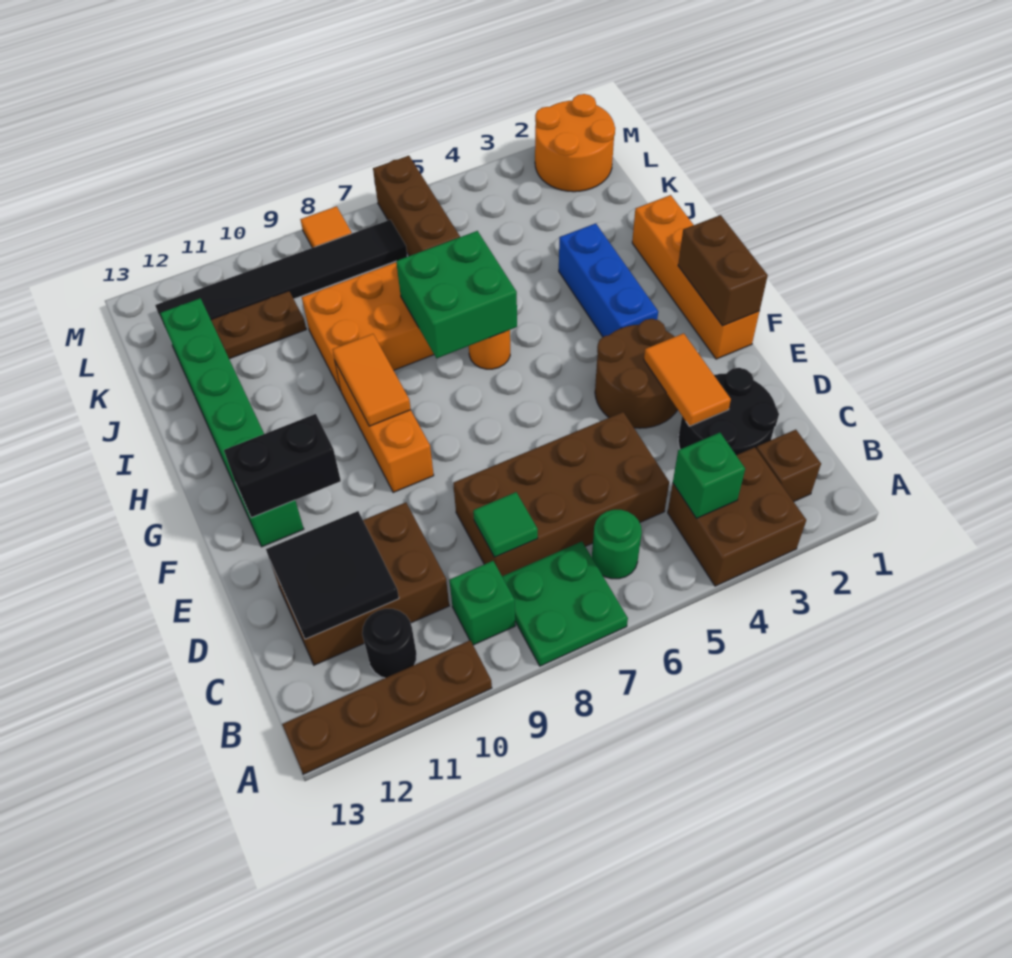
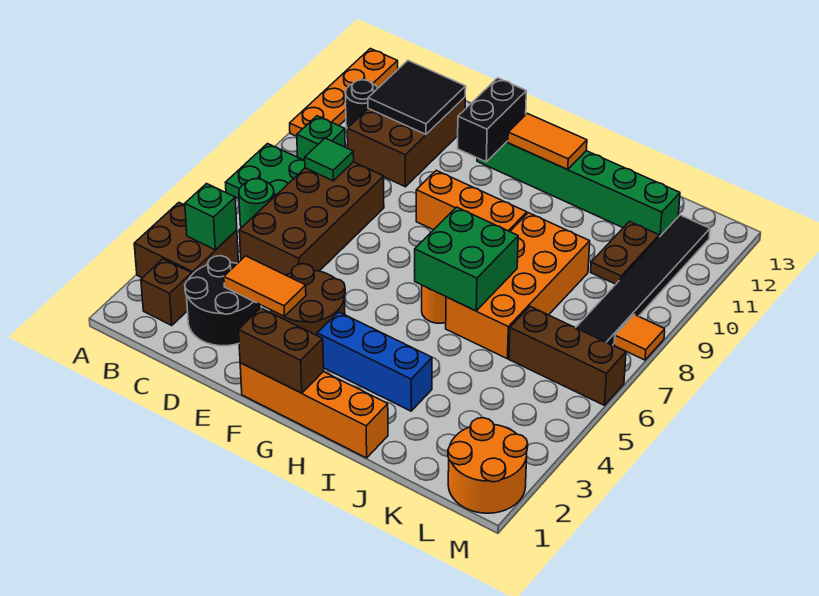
brown plate A10:A13 level 1 -> orange plate A10:A13 level 1
orange tile G9:H9 level 2 -> orange tile G12:H12 level 2

